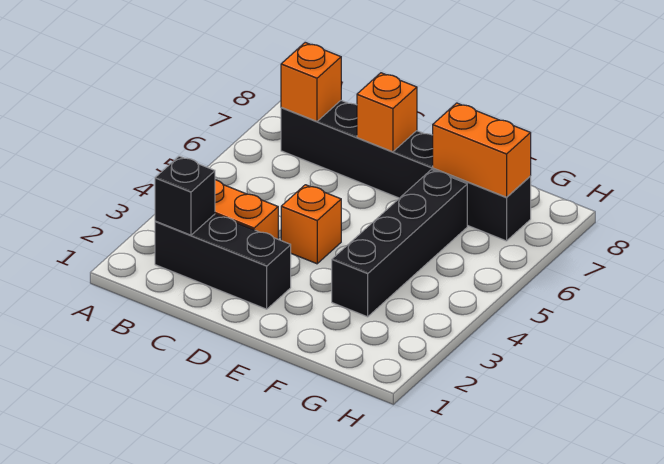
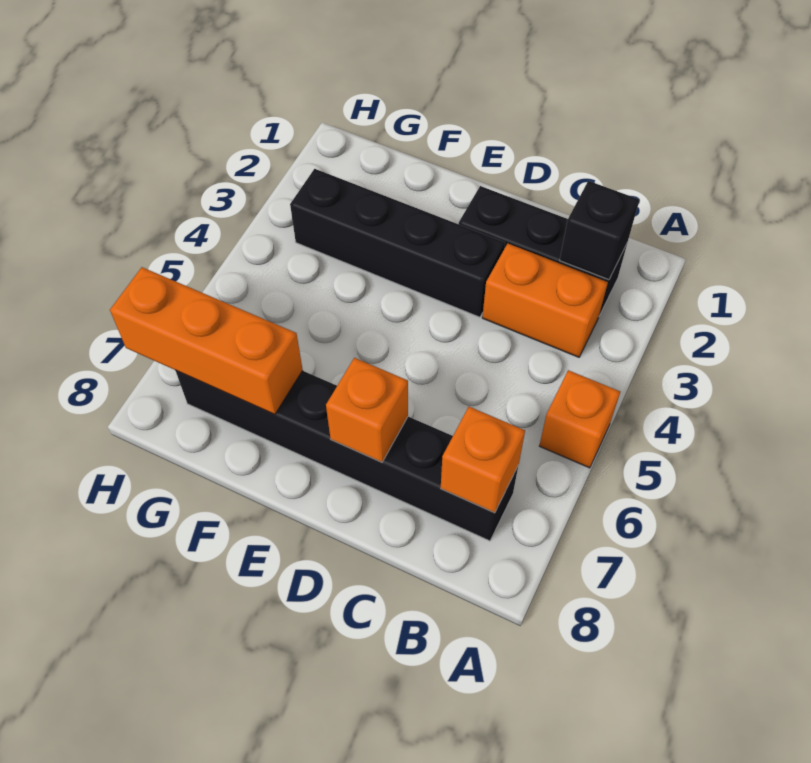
orange brick D4 level 1 -> orange brick A5 level 1
black brick F3:F6 level 1 -> black brick D3:G3 level 1
orange brick F7:G7 level 2 -> orange brick F7:H7 level 2

